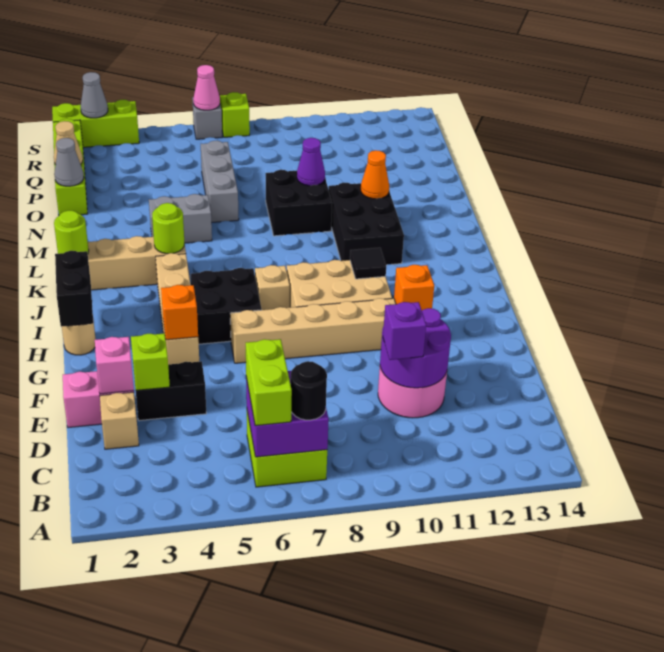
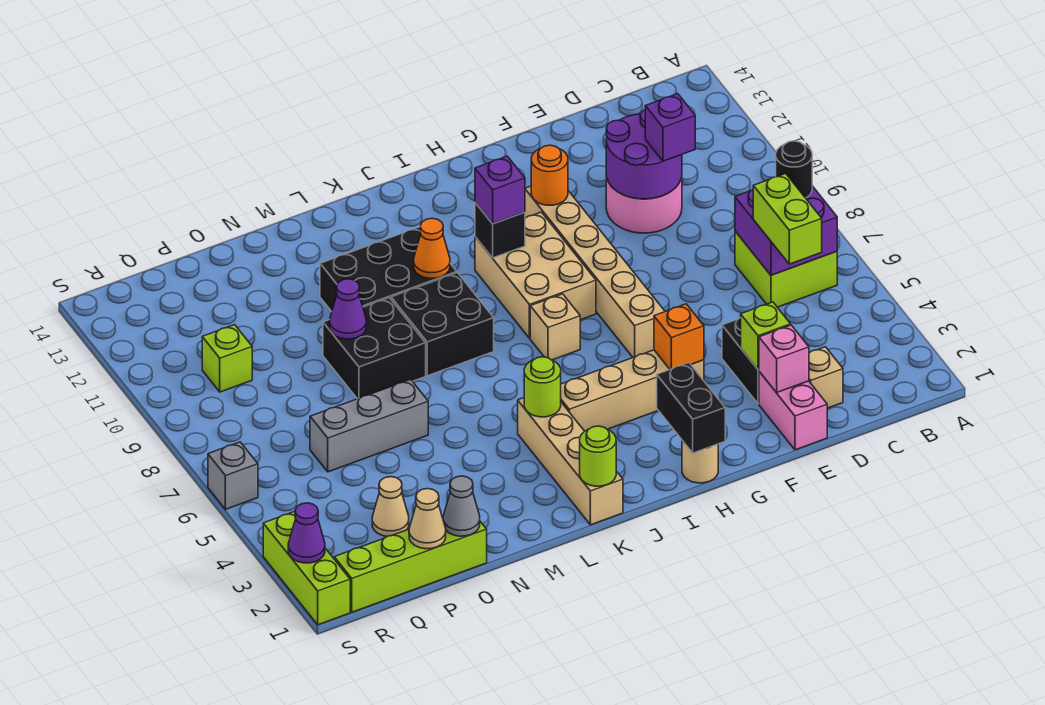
lime brick B6:C6 level 3 -> lime brick C5:C6 level 3
orange brick G11 level 2 -> orange round brick G11 level 2
black brick H1:I1 level 2 -> black brick H1:H2 level 2
black brick H5:I6 level 1 -> black brick K8:L9 level 1
black tile I10 level 2 -> black brick I10 level 2
none -> purple brick I10 level 3
grey brick M4:M5 level 1 -> none
orange cone M11 level 2 -> orange cone K10 level 2
none -> tan cone P3 level 1
grey cone S2 level 2 -> purple cone S2 level 2
pink cone S6 level 2 -> none
lime brick S7 level 1 -> lime brick Q10 level 1

